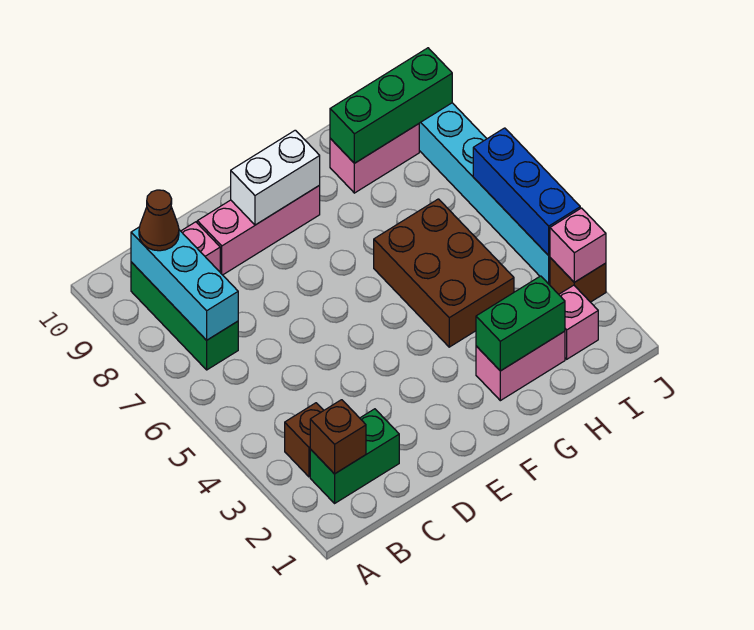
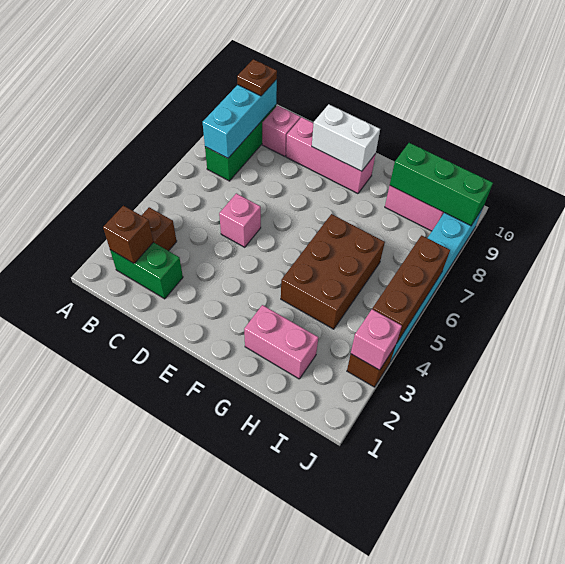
brown cone B9 level 3 -> brown plate B9 level 3
green brick G2:H2 level 2 -> none
pink brick I2 level 1 -> pink brick D5 level 1
blue brick J4:J6 level 2 -> brown brick J4:J6 level 2

